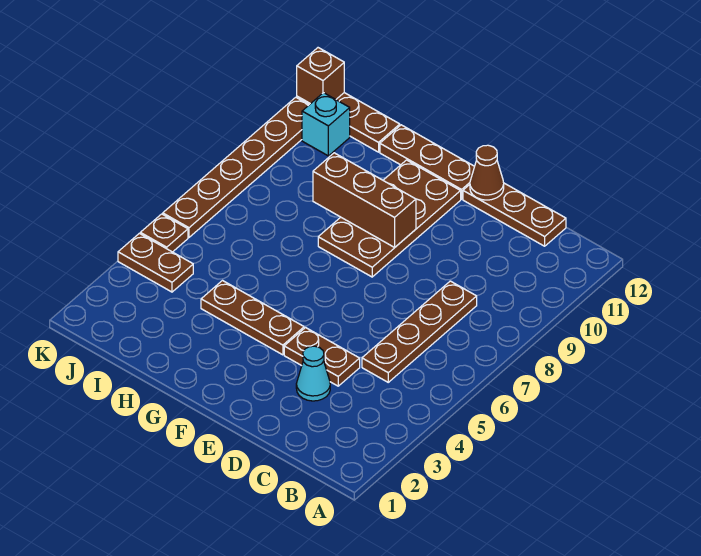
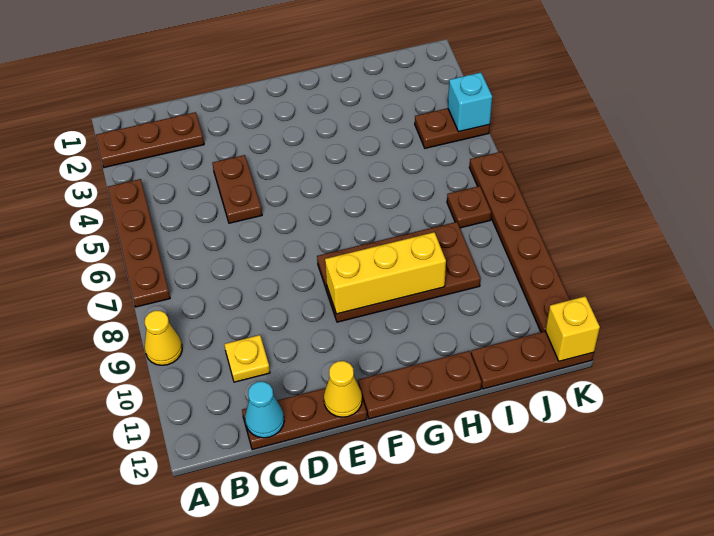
none -> yellow cone A9 level 1
brown plate C5:C8 level 1 -> brown plate A4:A7 level 1
none -> yellow plate C10 level 1
cyan cone D3 level 1 -> cyan cone C12 level 2
brown plate D4:E4 level 1 -> brown plate D4:D5 level 1
brown cone E12 level 2 -> yellow cone E12 level 2
brown plate F4:H4 level 1 -> brown plate A2:C2 level 1
brown plate F8:G11 level 1 -> brown plate F8:I9 level 1
brown brick F9:H9 level 2 -> yellow brick F9:H9 level 2
cyan brick J11 level 1 -> cyan brick K4 level 2
brown plate K5 level 1 -> brown plate J7 level 1
brown brick K12 level 2 -> yellow brick K12 level 2

